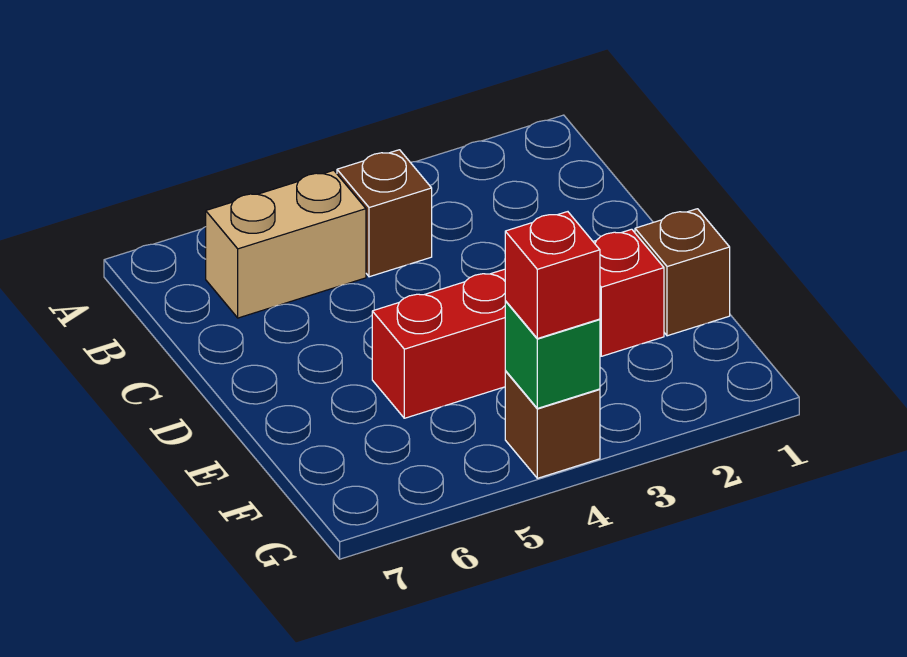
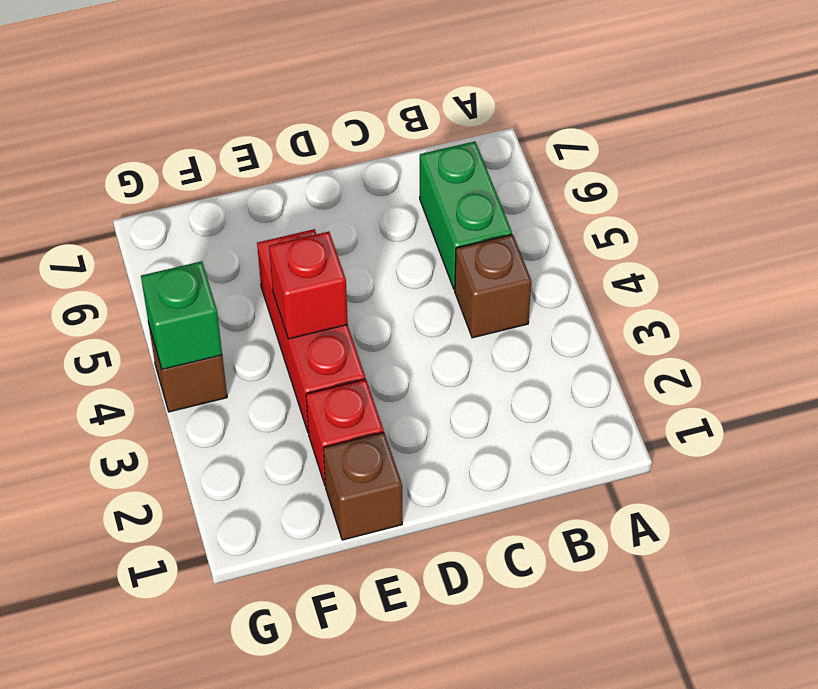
tan brick B5:B6 level 1 -> green brick B5:B6 level 1
red brick G4 level 3 -> red brick E4 level 2

